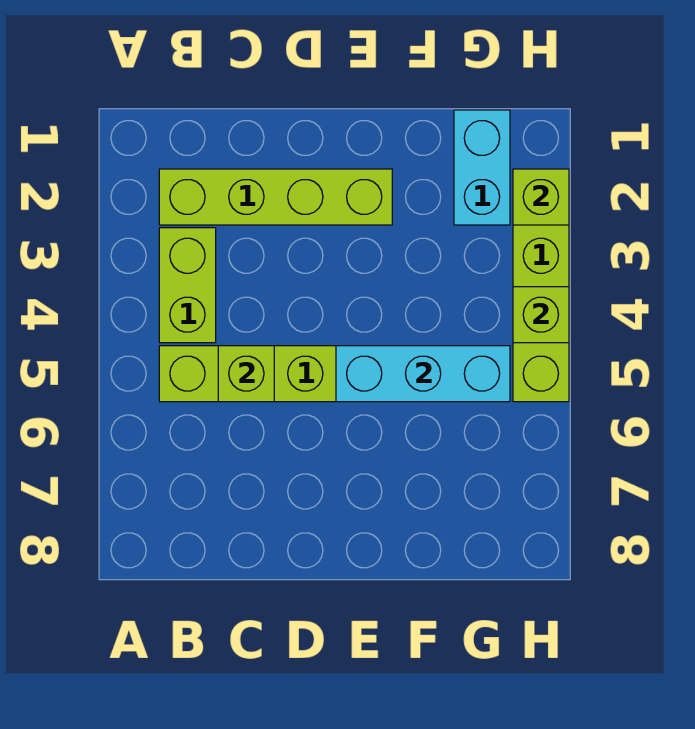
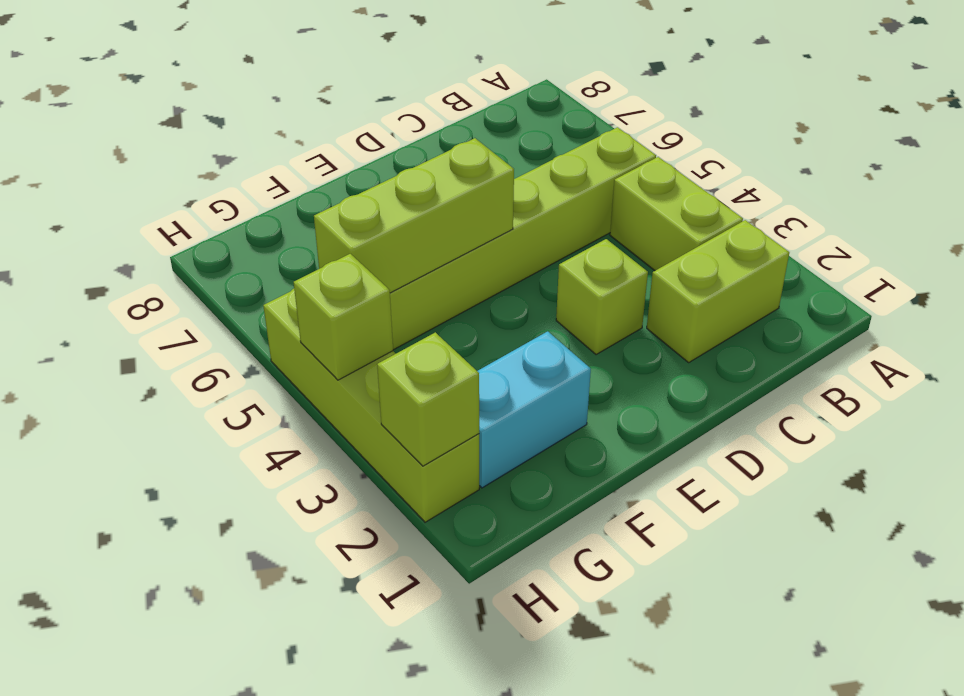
lime brick B2:E2 level 1 -> lime brick B2:C2 level 1
lime brick C5 level 2 -> lime brick D3 level 1
cyan brick E5:G5 level 2 -> lime brick E5:G5 level 2
cyan brick G1:G2 level 1 -> cyan brick F2:G2 level 1

